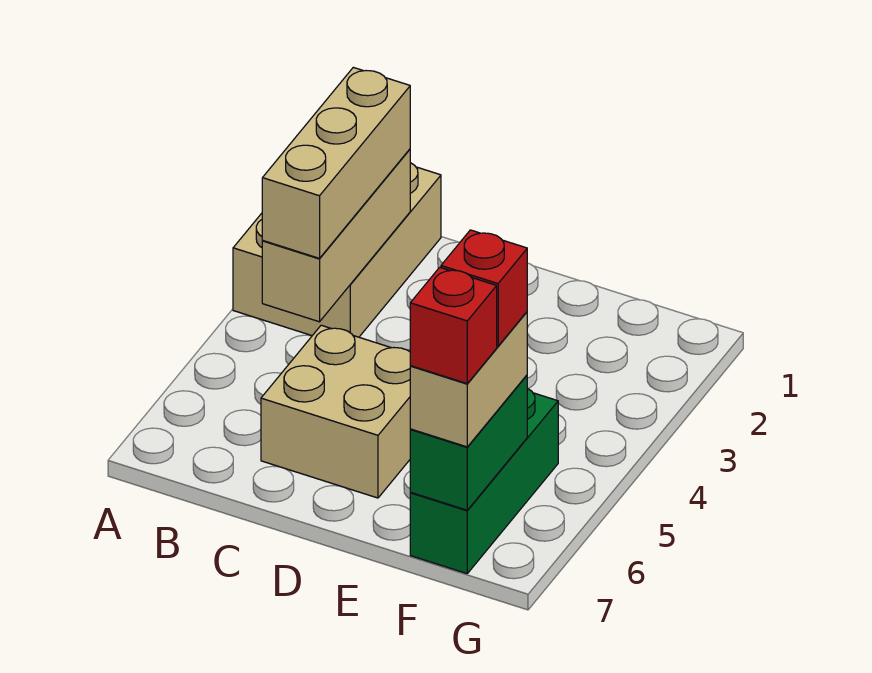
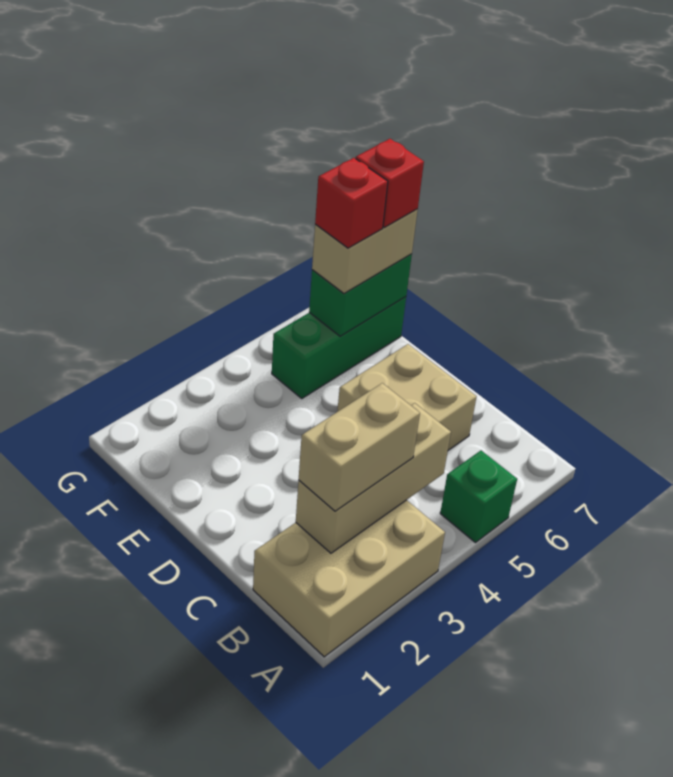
none -> green brick A5 level 1
tan brick B2:B4 level 3 -> tan brick B2:B3 level 3

